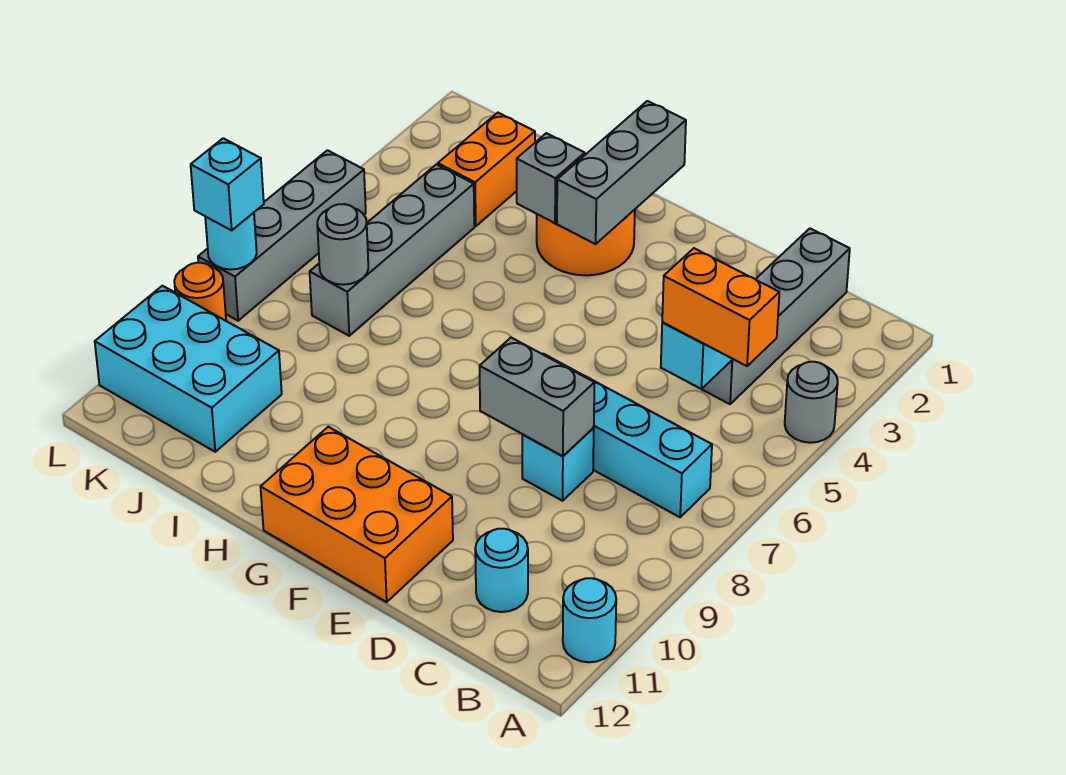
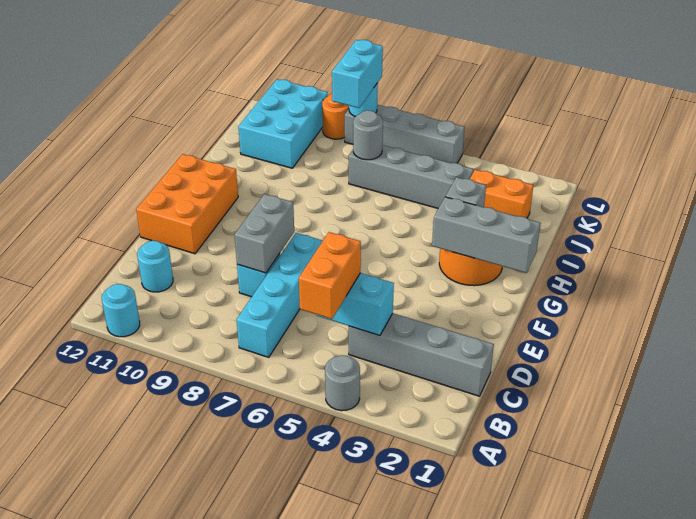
cyan brick L8 level 3 -> cyan brick K8:L8 level 3

